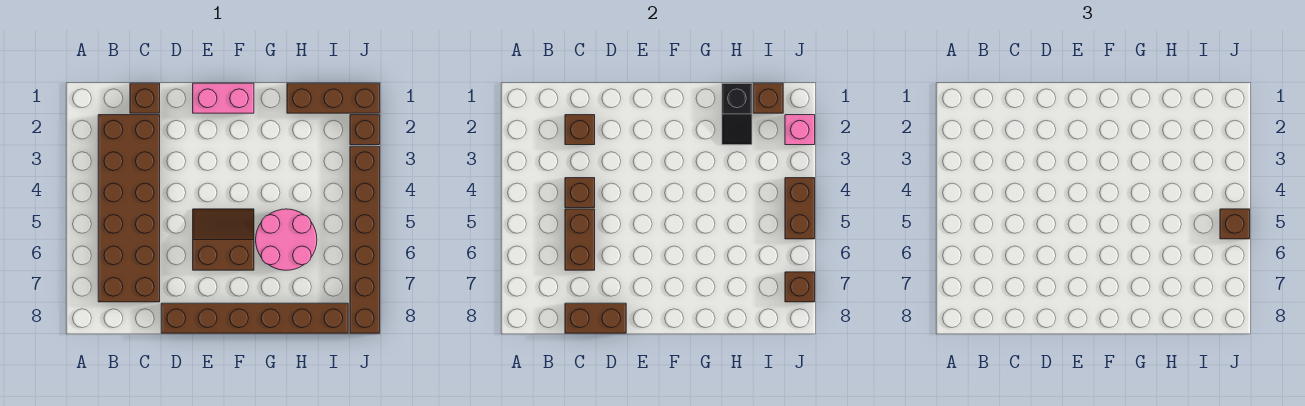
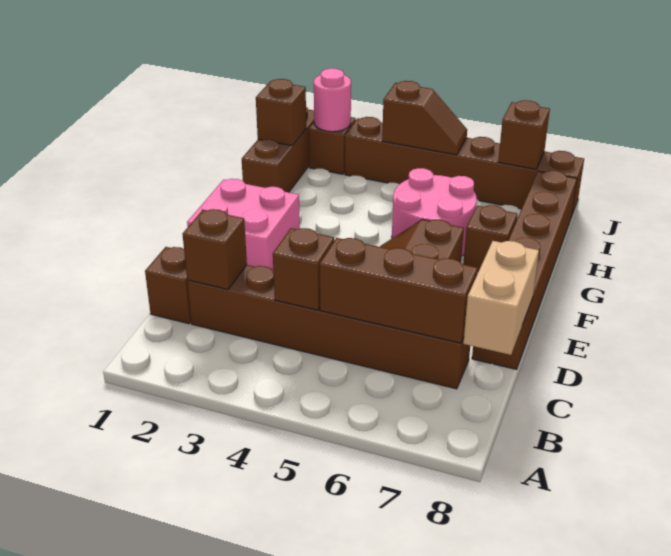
brown brick B2:C7 level 1 -> brown brick C2:C7 level 1
brown brick C5:C6 level 2 -> brown brick C5:C7 level 2
brown brick C8:D8 level 2 -> tan brick C8:D8 level 2
pink brick E1:F1 level 1 -> pink brick E1:F2 level 1
black slope H1:H2 level 2 top 1 -> none
pink brick J2 level 2 -> pink round brick J2 level 2
brown brick J4:J5 level 2 -> brown slope J4:J5 level 2 top 4
brown brick J5 level 3 -> brown brick G7 level 1

